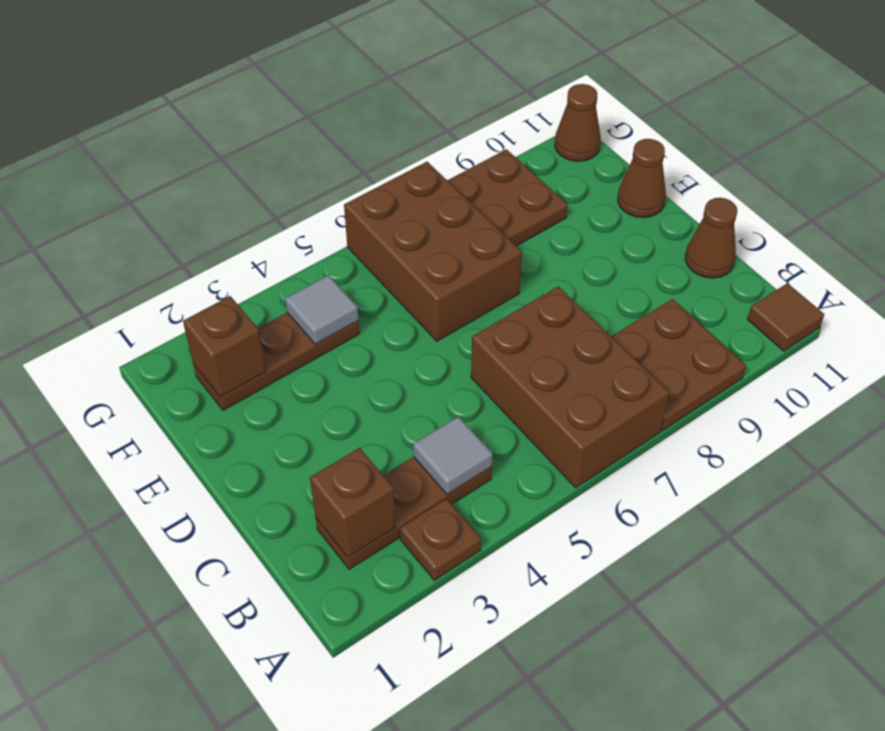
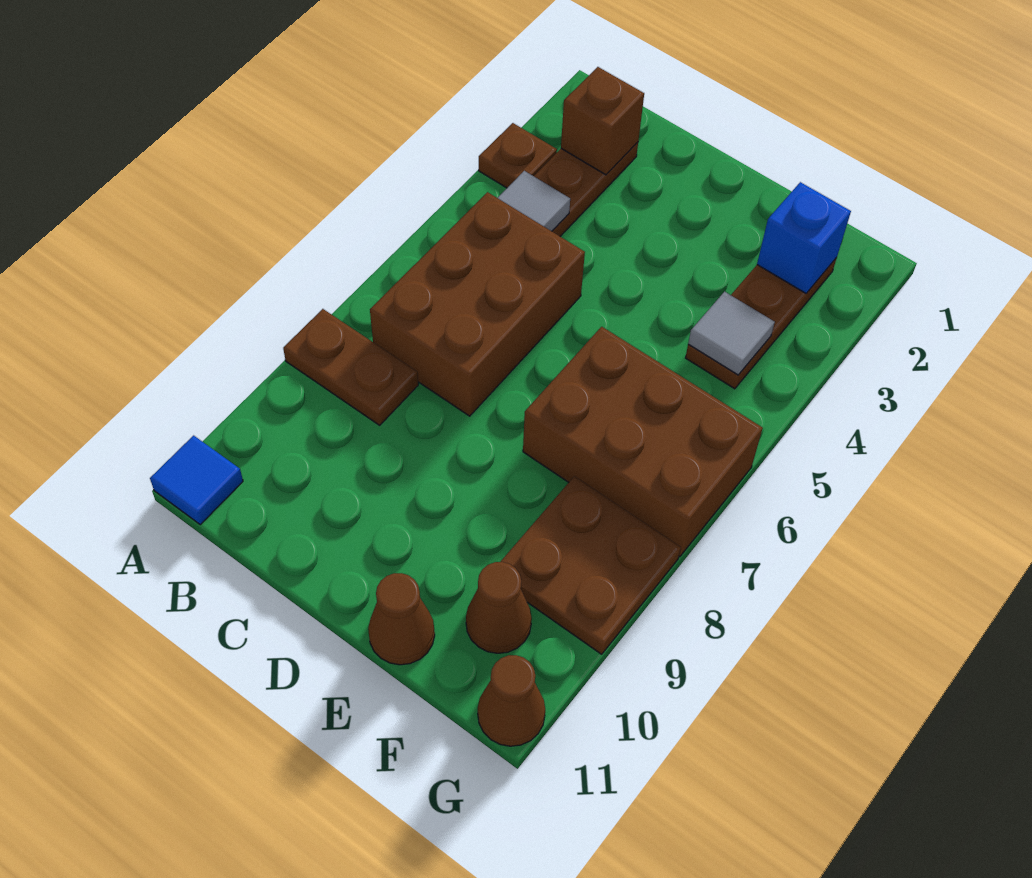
brown brick A6:C7 level 1 -> brown brick B5:C7 level 1
brown plate A8:B9 level 1 -> brown plate A8:B8 level 1
brown tile A11 level 1 -> blue tile A11 level 1
brown cone C11 level 1 -> brown cone F10 level 1
brown brick F2 level 2 -> blue brick F2 level 2

